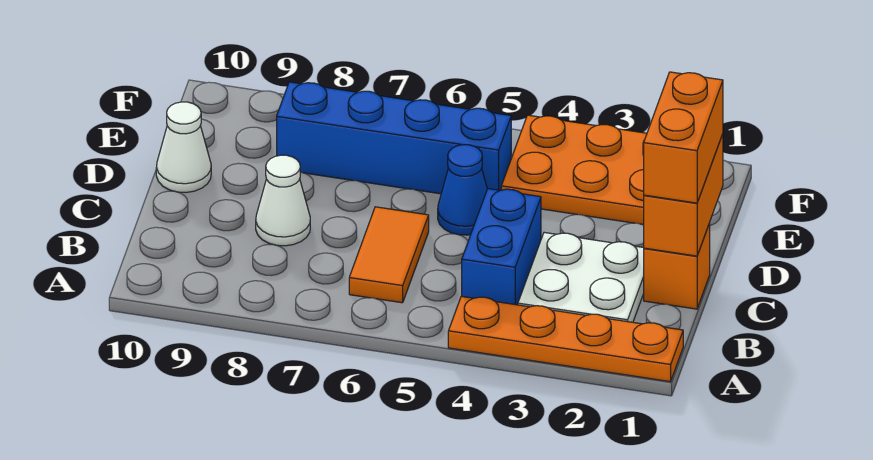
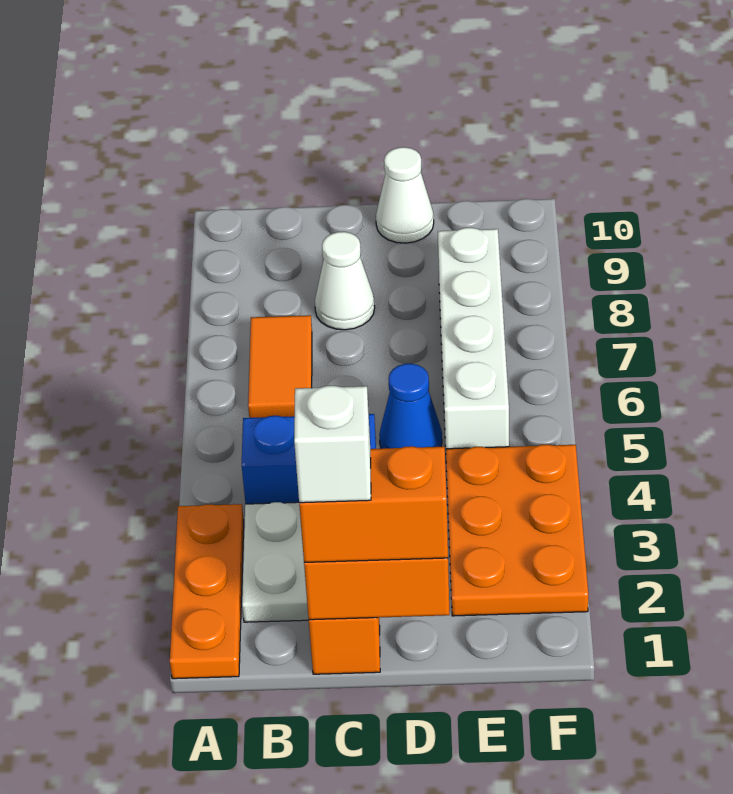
orange plate A1:A4 level 1 -> orange plate A1:A3 level 1
orange tile B6:C6 level 1 -> orange tile B6:B7 level 1
none -> white brick C1 level 4
blue brick E5:E8 level 1 -> white brick E5:E8 level 1

